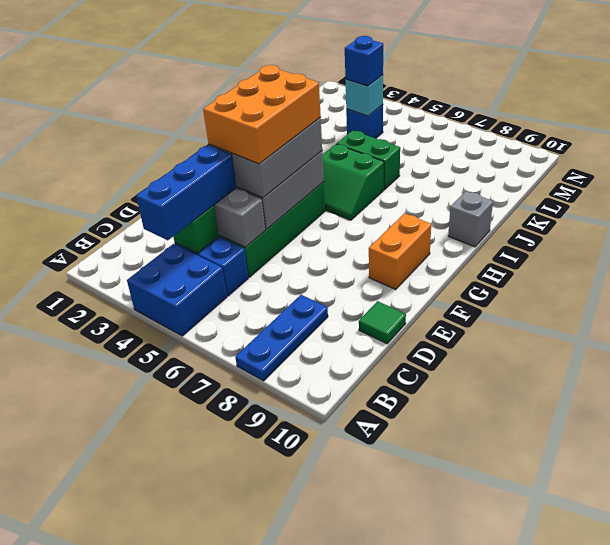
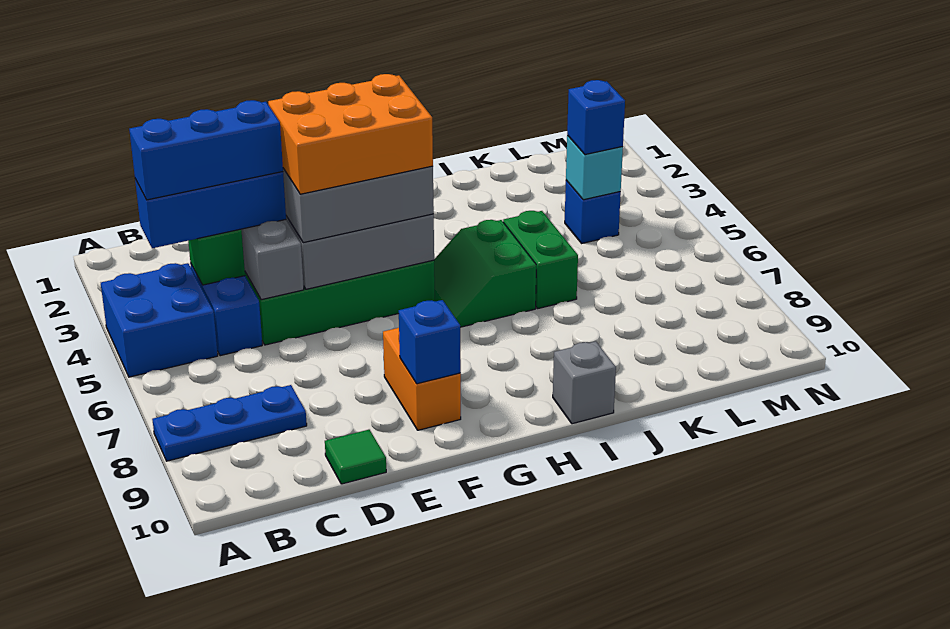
none -> blue brick B4:D4 level 4
orange brick F9:G9 level 1 -> orange brick F8:F9 level 1
none -> blue brick F9 level 2

